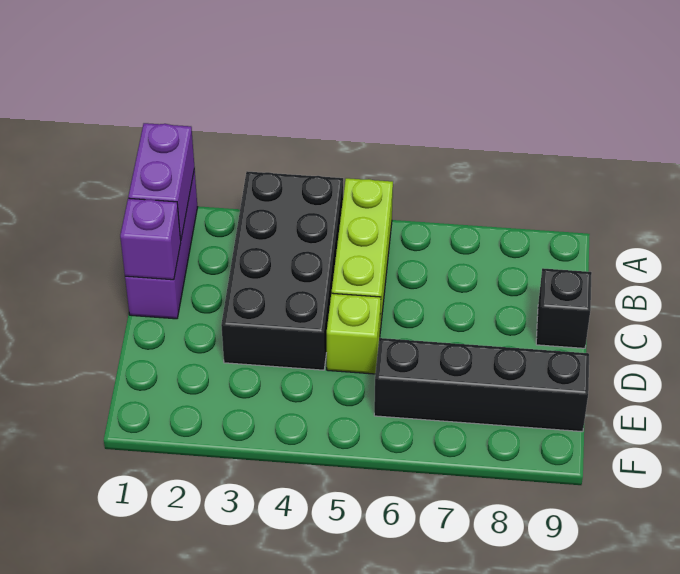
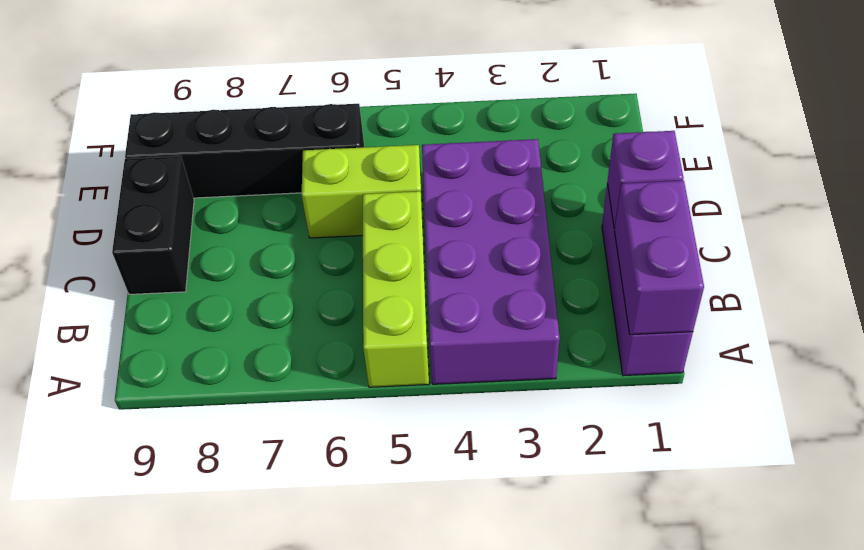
black brick A3:D4 level 1 -> purple brick A3:D4 level 1
black brick C9 level 1 -> black brick C9:D9 level 1
lime brick D5 level 1 -> lime brick D5:D6 level 1

